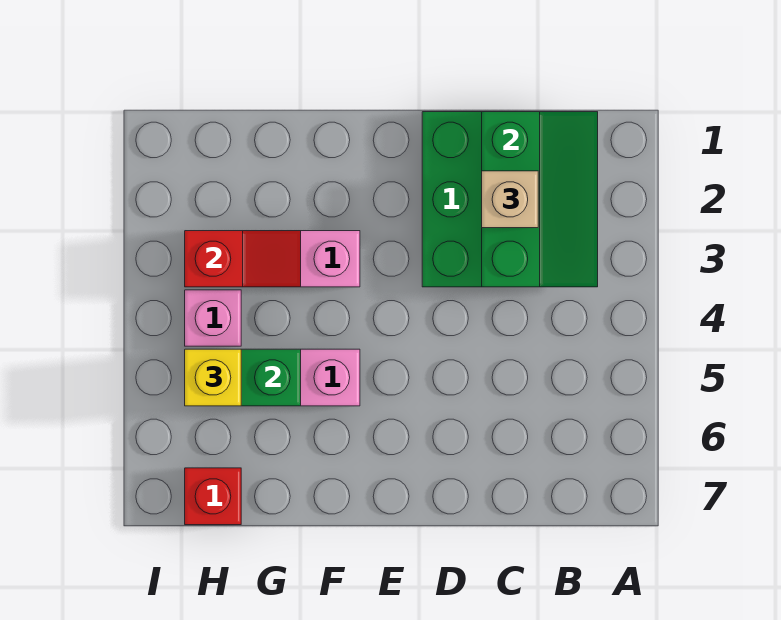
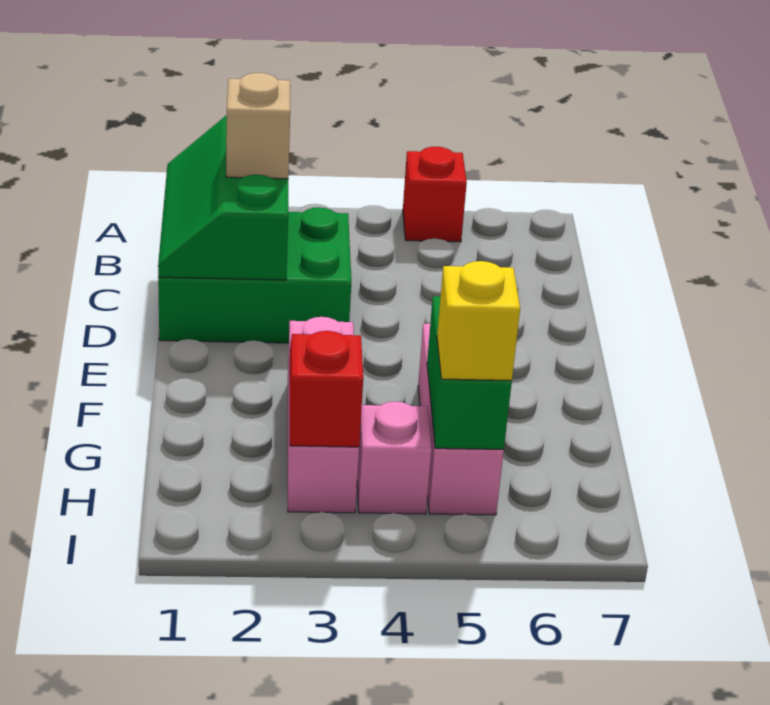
green slope B1:C3 level 2 top C -> green slope B1:D2 level 2 top 2
red brick H7 level 1 -> red brick A5 level 1

